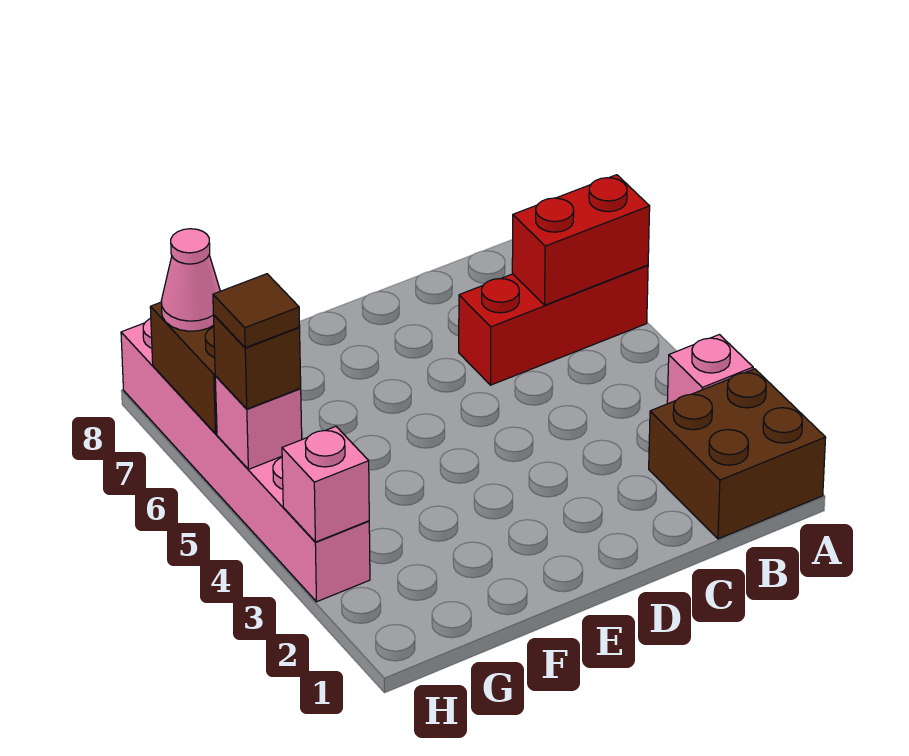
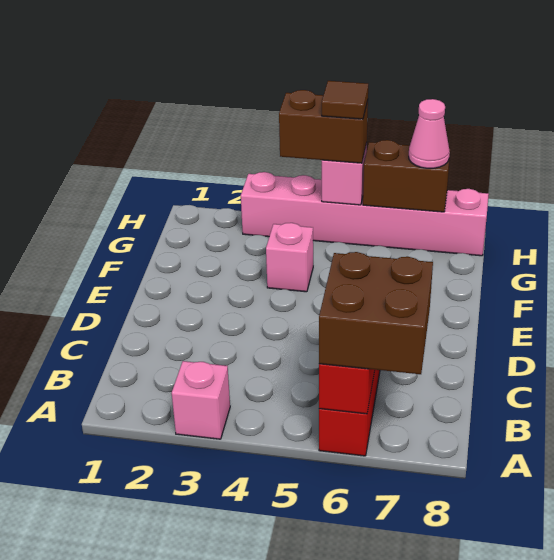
brown brick A1:B2 level 1 -> brown brick A6:B7 level 3
pink brick H3 level 2 -> pink brick F4 level 1
brown brick H5 level 3 -> brown brick H4:H5 level 3

